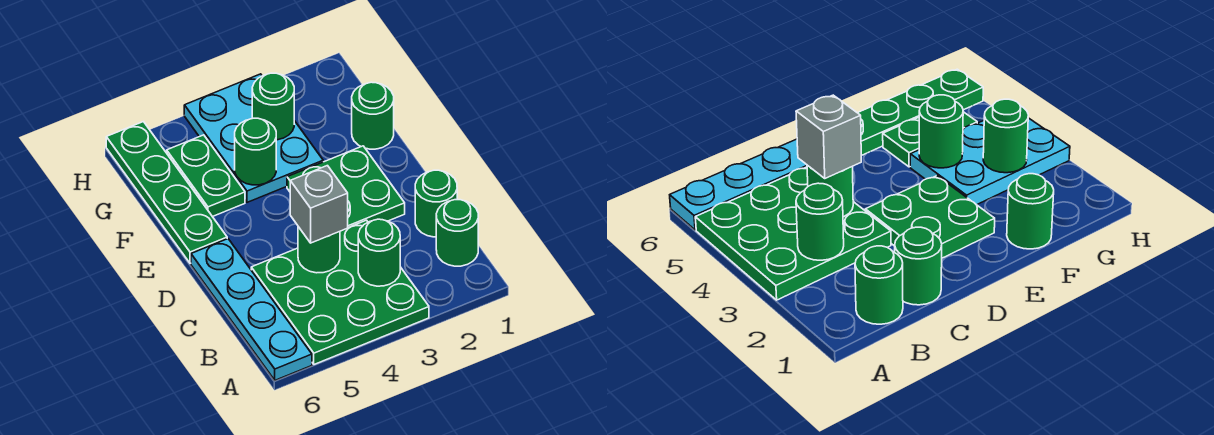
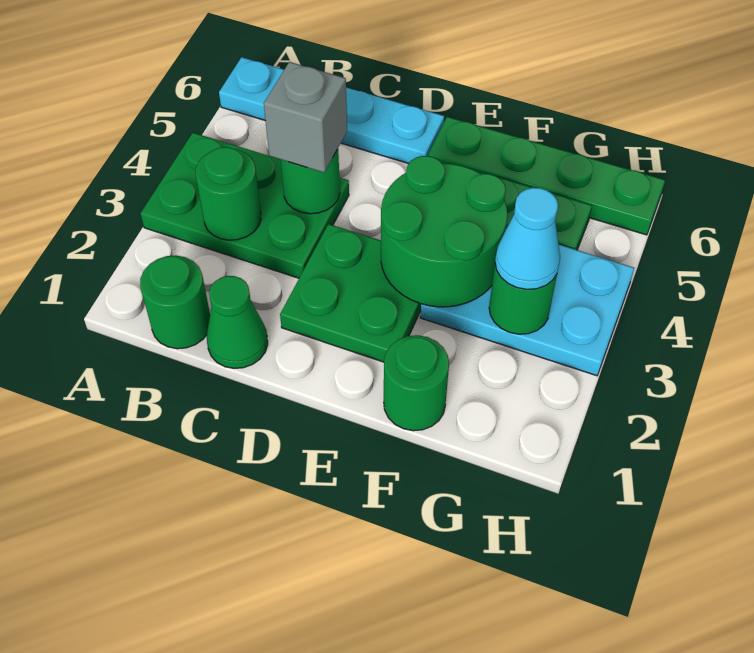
green plate A3:C5 level 1 -> green plate A3:C4 level 1
green round brick C1 level 1 -> green cone C1 level 1
green round brick F4 level 2 -> green round brick E3:F4 level 2
none -> cyan cone G3 level 3

